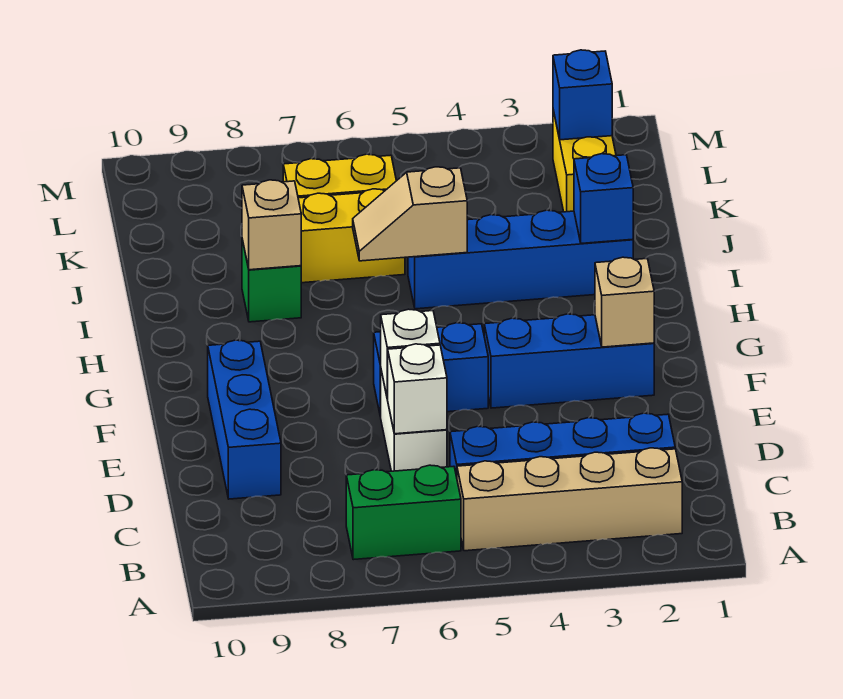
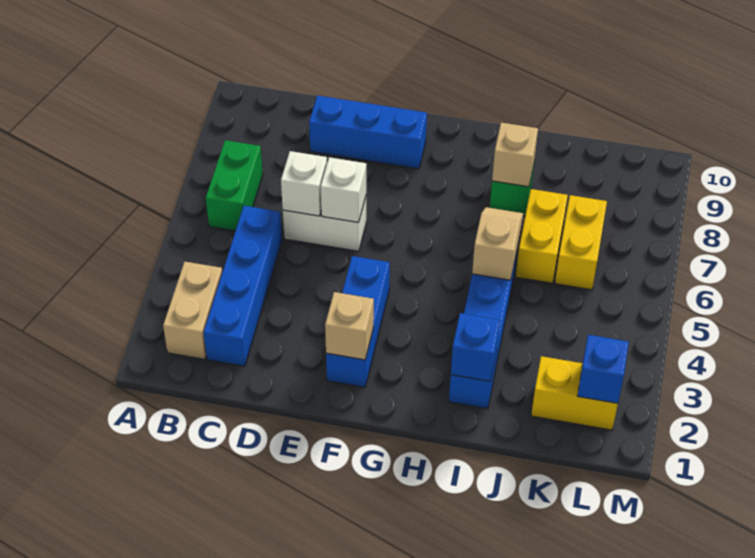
tan brick B2:B5 level 1 -> tan brick B2:B3 level 1
blue brick F5:F6 level 1 -> none

